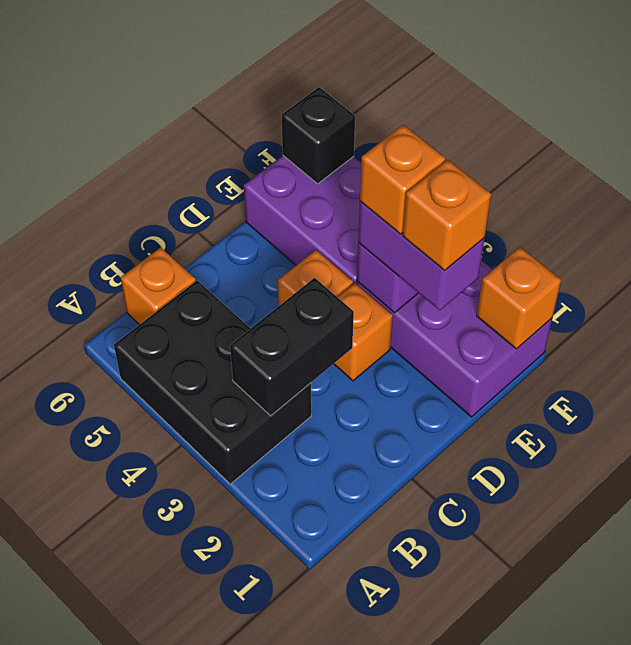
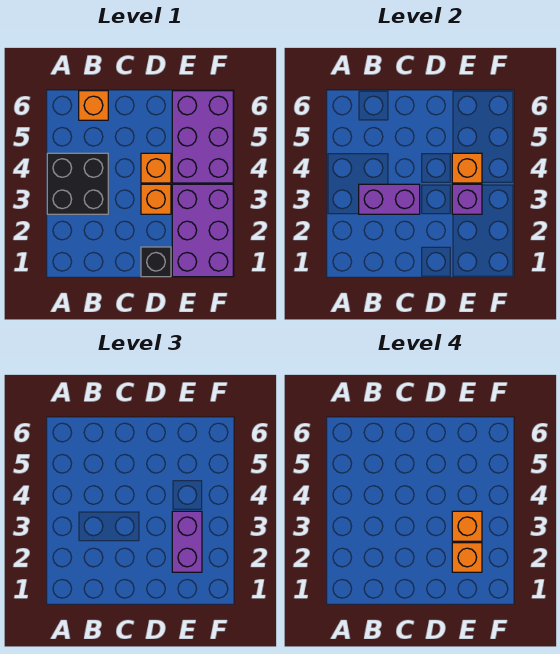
black brick A3:B5 level 1 -> black brick A3:B4 level 1
black brick B3:C3 level 2 -> purple brick B3:C3 level 2
orange brick F1 level 2 -> orange brick E4 level 2
black brick F6 level 2 -> black brick D1 level 1

